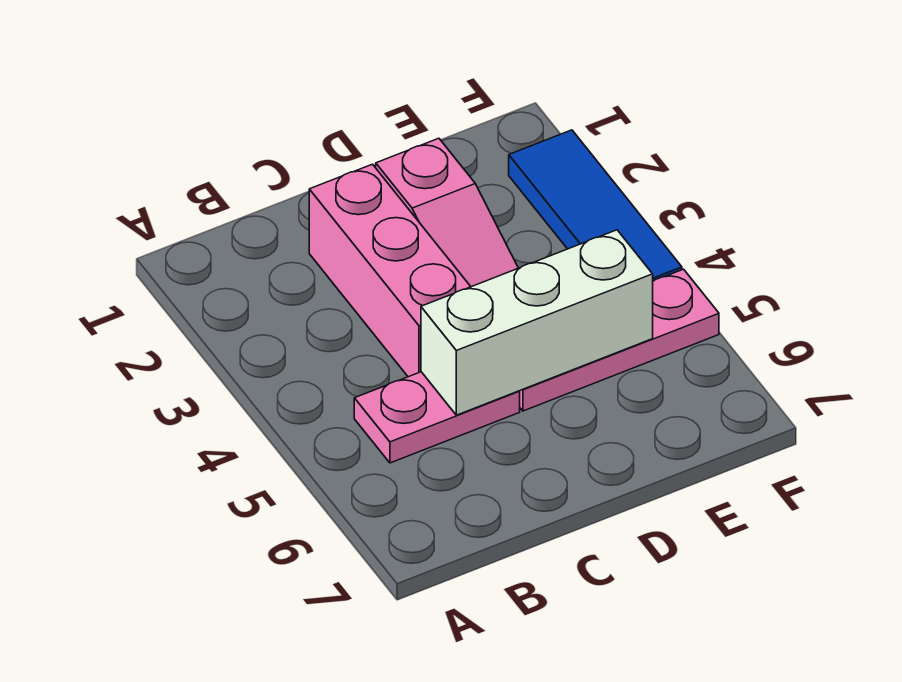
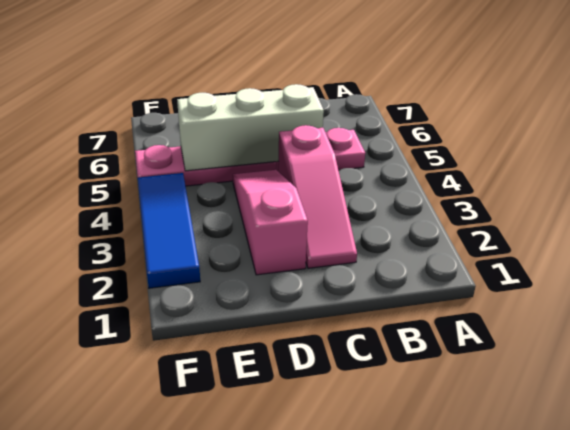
pink brick C2:C4 level 1 -> pink slope C2:C4 level 1 top 4

